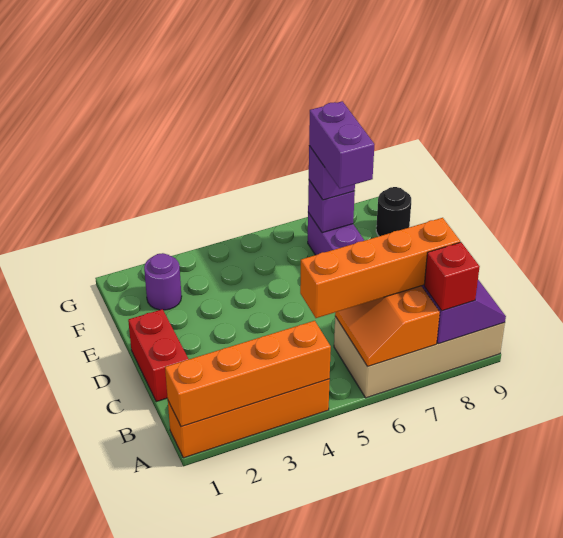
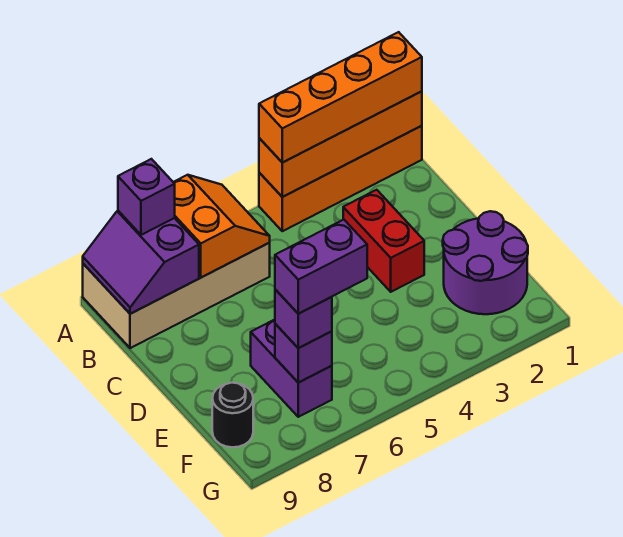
red brick A8 level 3 -> purple brick A8 level 3
orange brick B5:B8 level 3 -> orange brick A1:A4 level 3
red brick C1:D1 level 1 -> red brick C3:D3 level 1
purple brick E7:F7 level 4 -> purple brick F6:F7 level 4
purple round brick F2 level 1 -> purple round brick E1:F2 level 1

